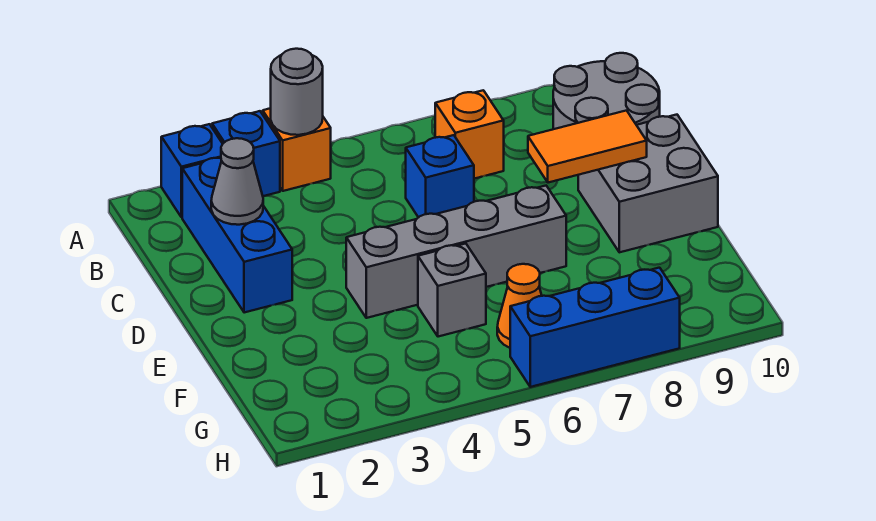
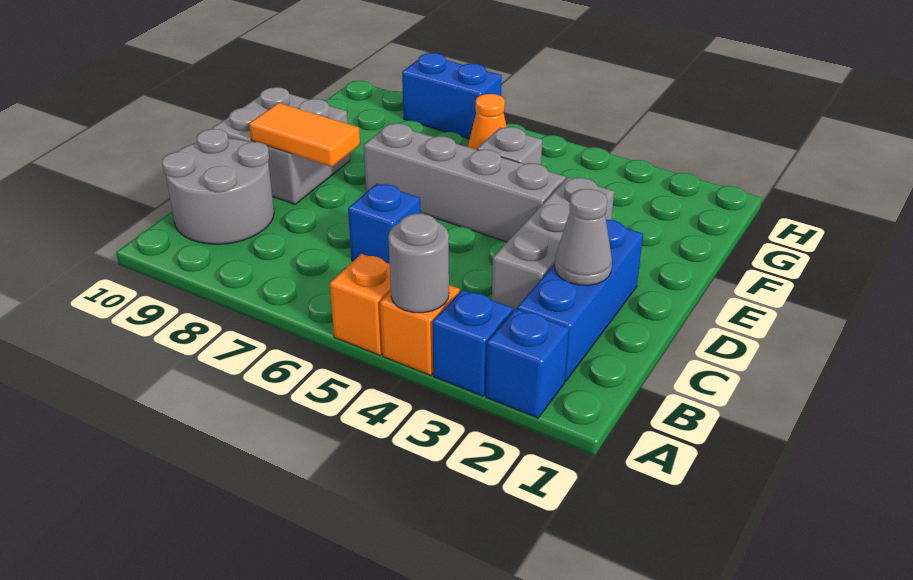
orange brick B7 level 1 -> orange brick A5 level 1
none -> grey brick C3:E3 level 1
blue brick H6:H8 level 1 -> blue brick H7:H8 level 1

